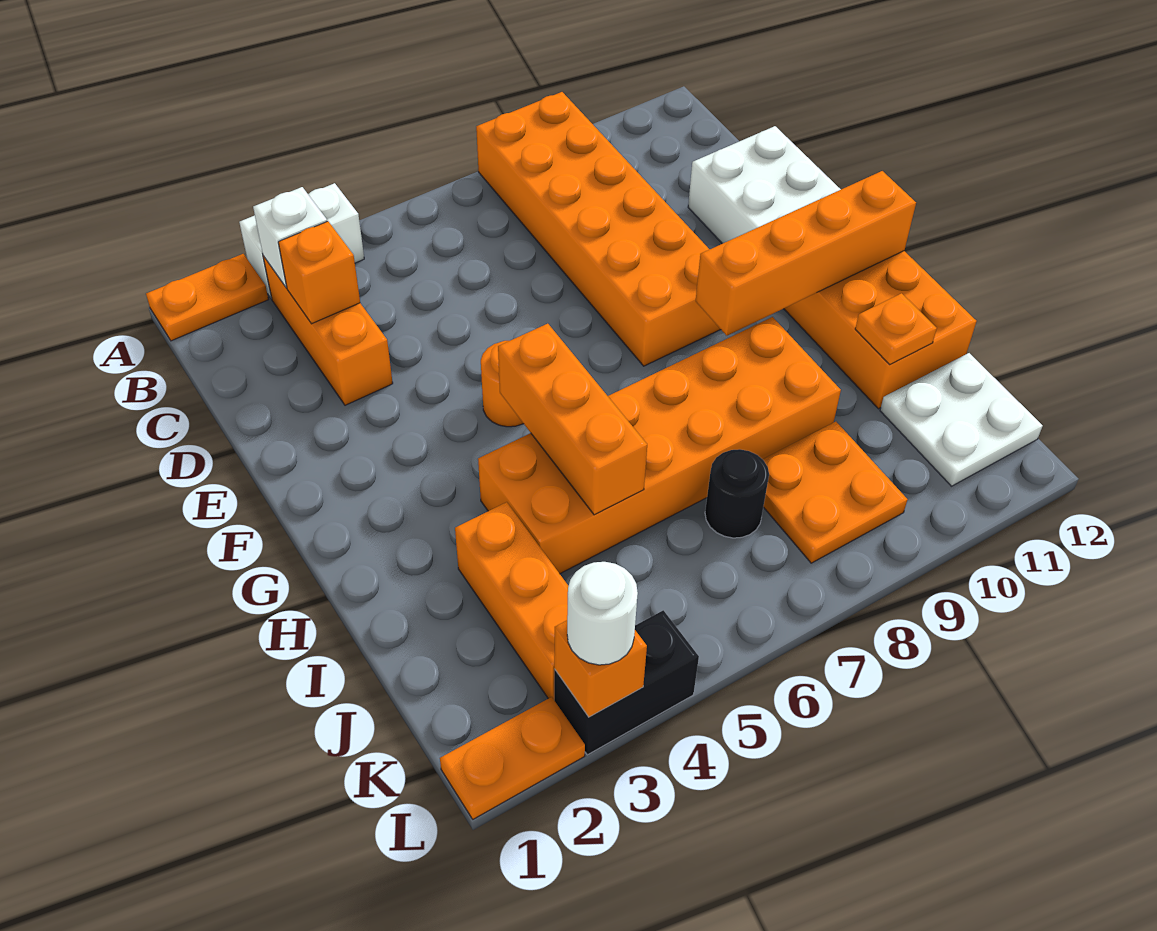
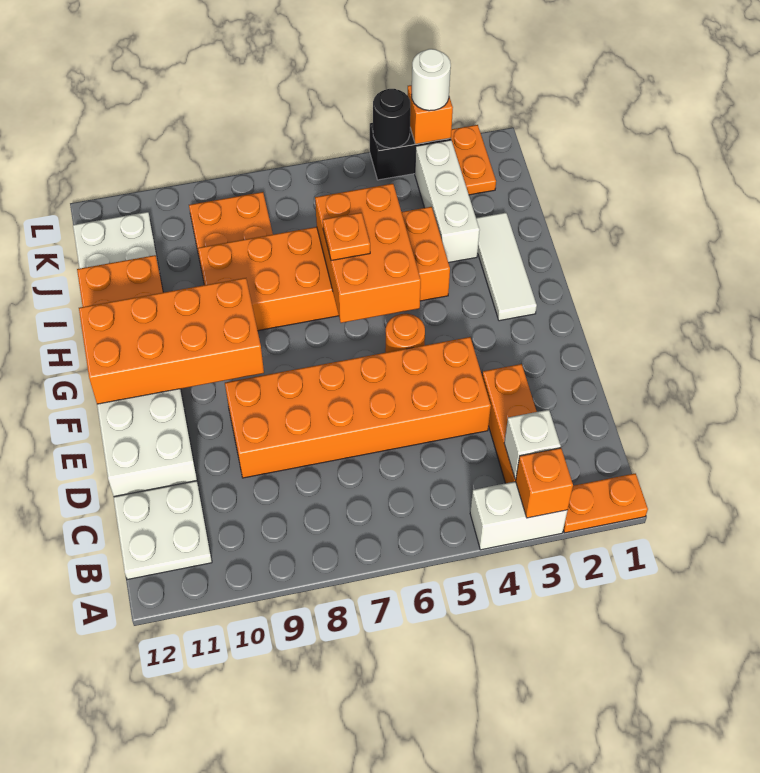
orange brick A8:F9 level 1 -> orange brick D4:E9 level 1
none -> white plate B11:C12 level 1
orange brick C3 level 2 -> orange brick A3 level 2
none -> white tile G2:I2 level 1
orange brick G5:I5 level 2 -> orange brick G5:I6 level 2
orange brick G9:G12 level 2 -> orange brick F9:G12 level 2
orange brick I3:K3 level 1 -> white brick I3:K3 level 1
orange plate I11 level 2 -> orange plate H6 level 3
black round brick J7 level 1 -> black round brick L4 level 2
orange plate L1:L2 level 1 -> orange plate K2:L2 level 1

